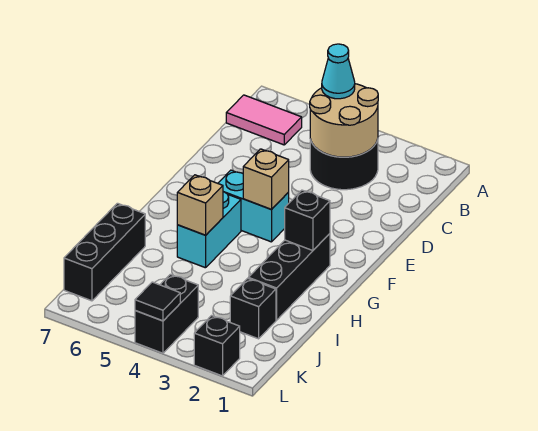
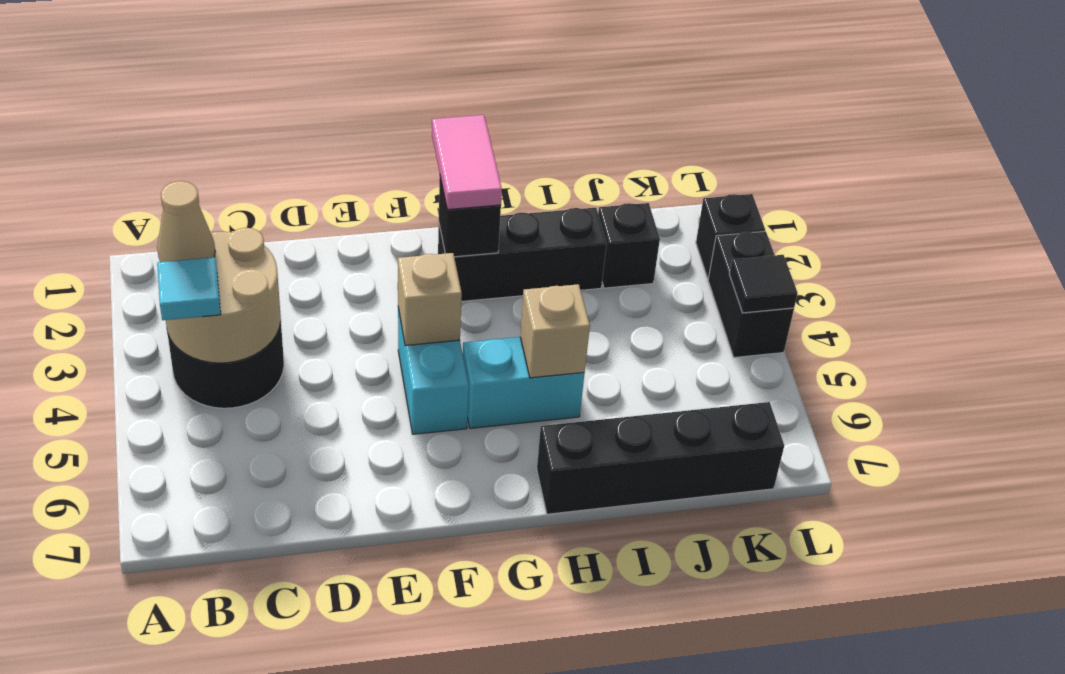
none -> tan cone B3 level 3
cyan cone B4 level 3 -> cyan tile B4 level 3
pink tile B6:B7 level 1 -> pink tile G1:G2 level 3
black brick I7:K7 level 1 -> black brick H7:K7 level 1
black brick K4:L4 level 1 -> black brick L3:L4 level 1

